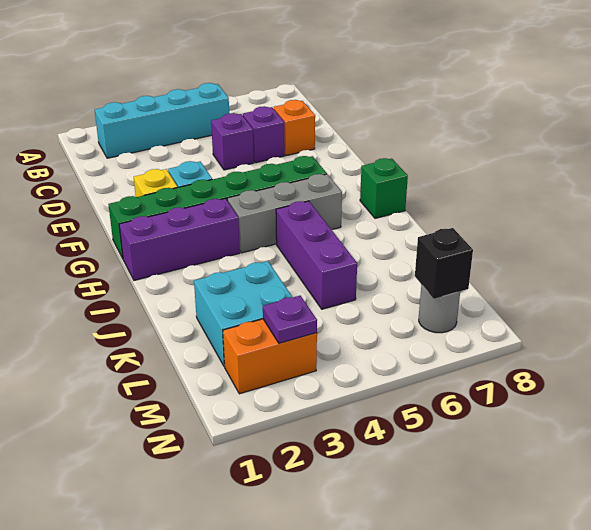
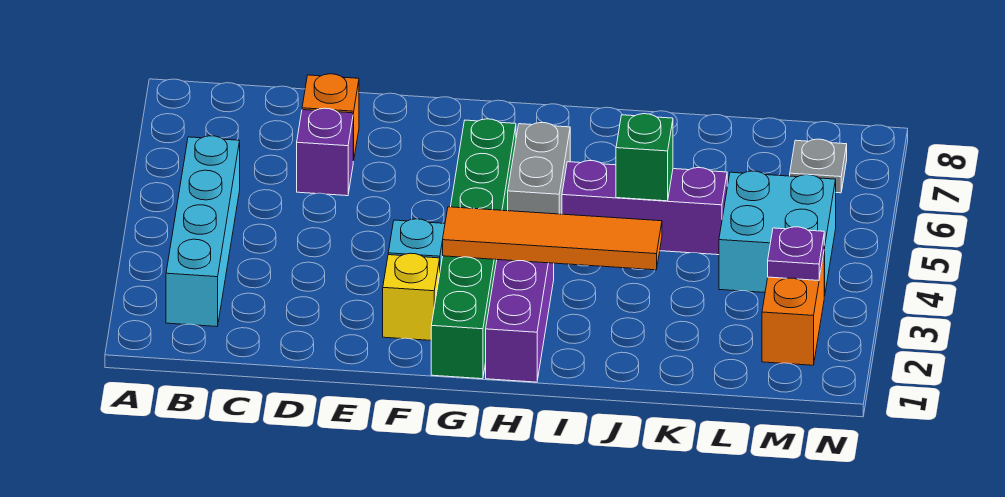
purple brick D5 level 1 -> none
none -> orange tile G3:J3 level 2
grey brick H4:H6 level 1 -> grey brick H5:H6 level 1
green brick H8 level 1 -> green brick J5 level 2
cyan brick K2:L3 level 1 -> cyan brick L4:M5 level 1
grey round brick M7 level 1 -> grey plate M7 level 1
black brick M7 level 2 -> none

